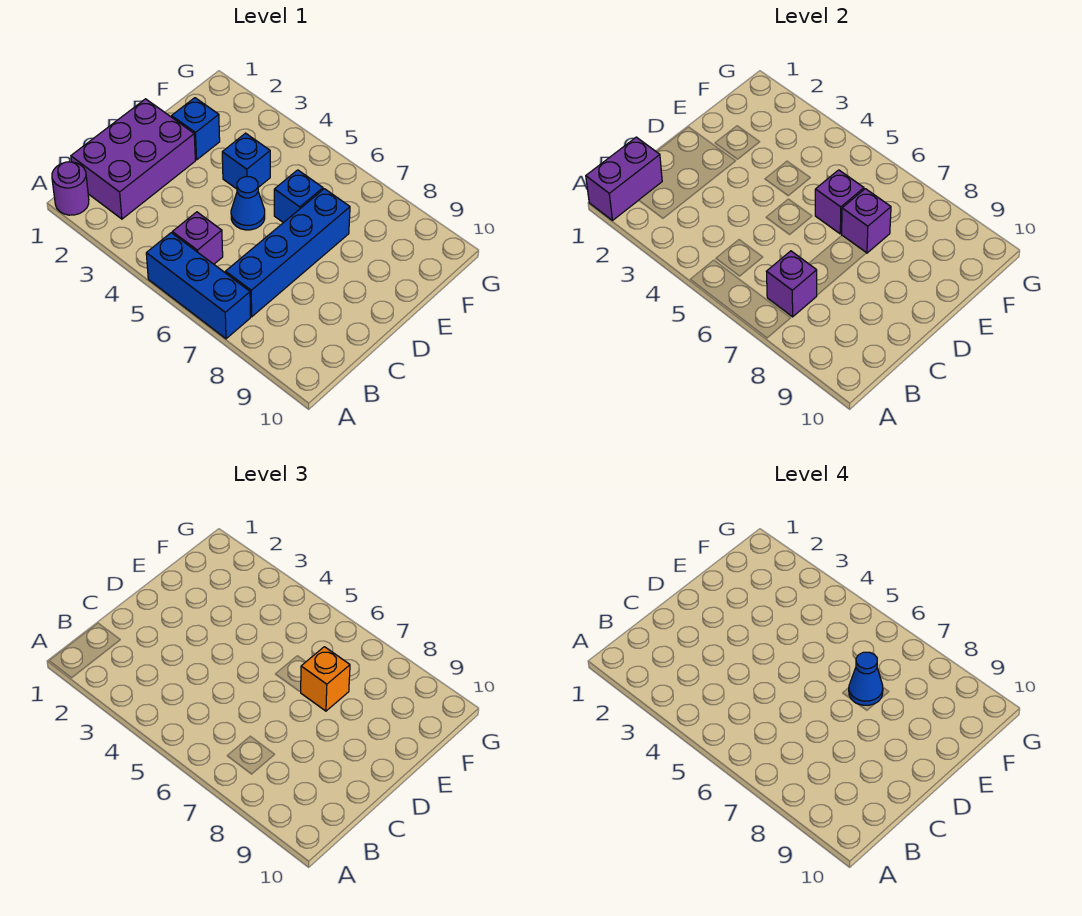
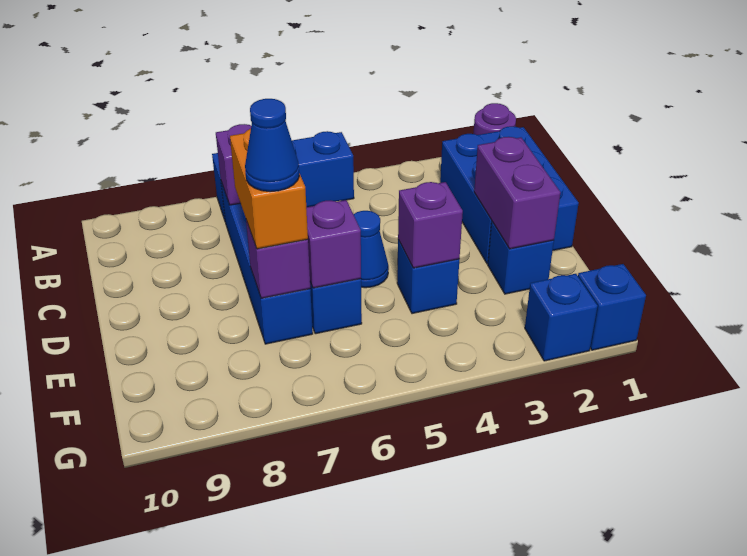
purple brick A1:B1 level 2 -> purple brick D2:E2 level 2
purple brick B1:D2 level 1 -> blue brick B1:D2 level 1
purple brick B5 level 1 -> purple brick E4 level 2
orange brick E7 level 3 -> orange brick D7:E7 level 3
none -> blue brick G1 level 1
none -> blue brick G2 level 1

